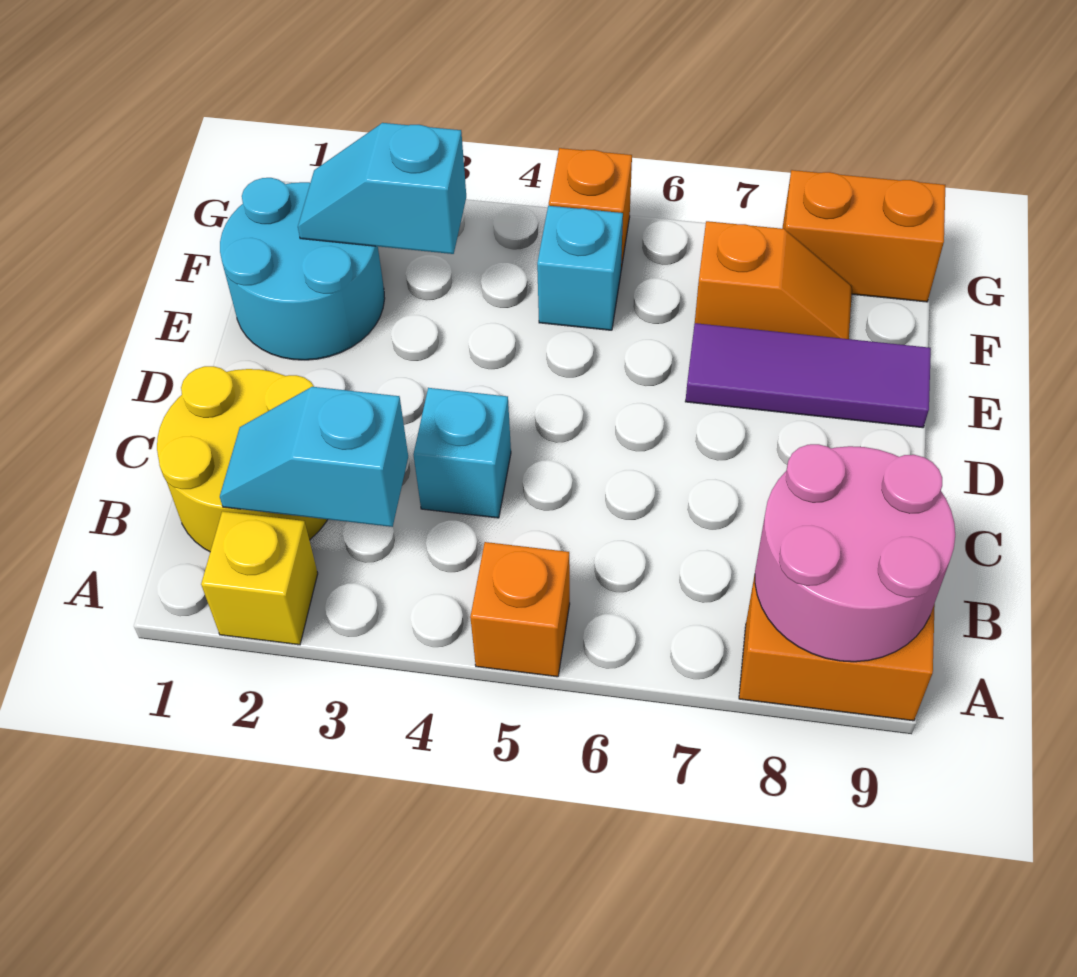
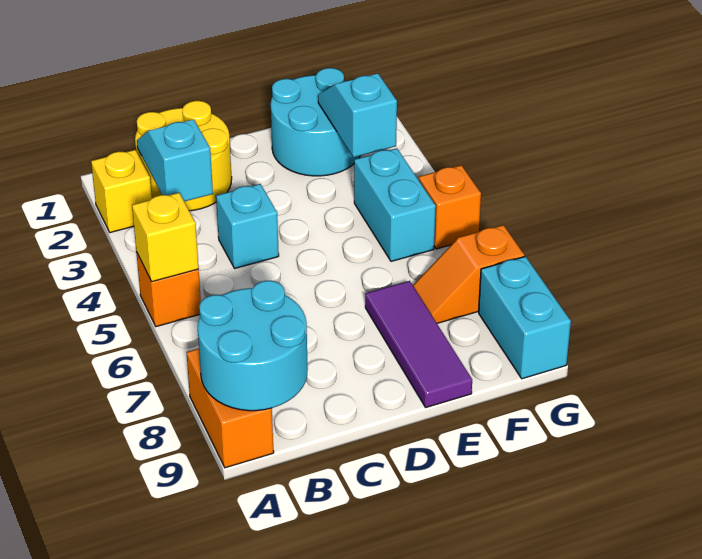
none -> yellow brick A5 level 2
pink round brick A8:B9 level 2 -> cyan round brick A8:B9 level 2
cyan brick F5 level 1 -> cyan brick F4:F5 level 1
orange slope F7:F8 level 1 top 7 -> orange slope F7:G7 level 1 top G
orange brick G8:G9 level 1 -> cyan brick G8:G9 level 1

